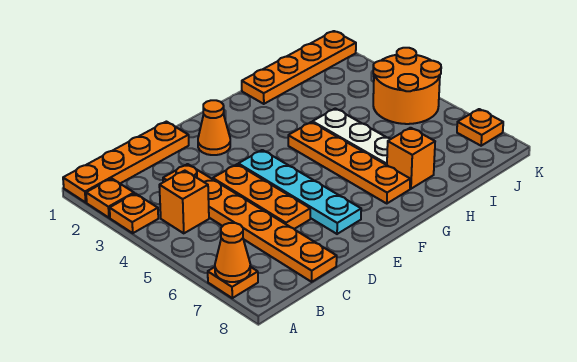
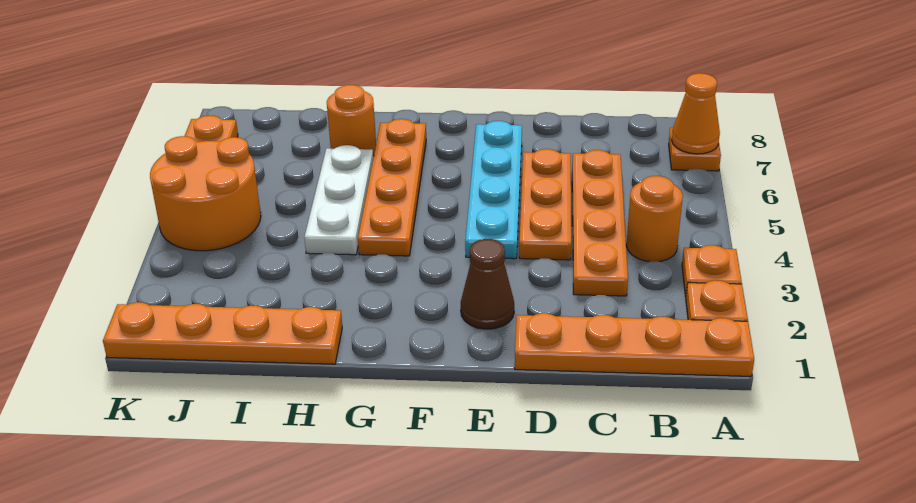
orange brick B4 level 1 -> orange round brick B4 level 1
orange plate C3:C8 level 1 -> orange plate C3:C6 level 1
orange cone E2 level 1 -> brown cone E2 level 1
orange brick H7 level 1 -> orange round brick H7 level 1

